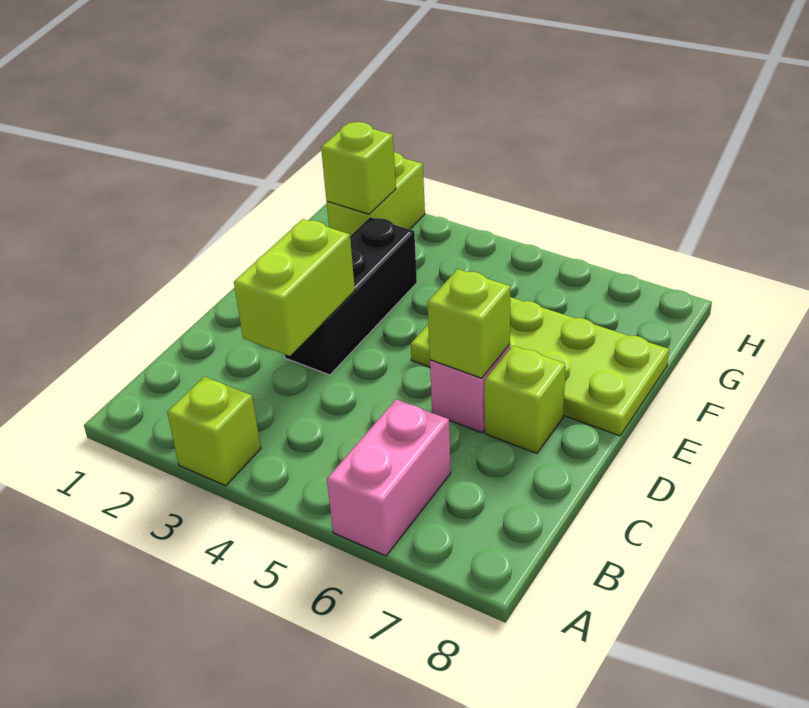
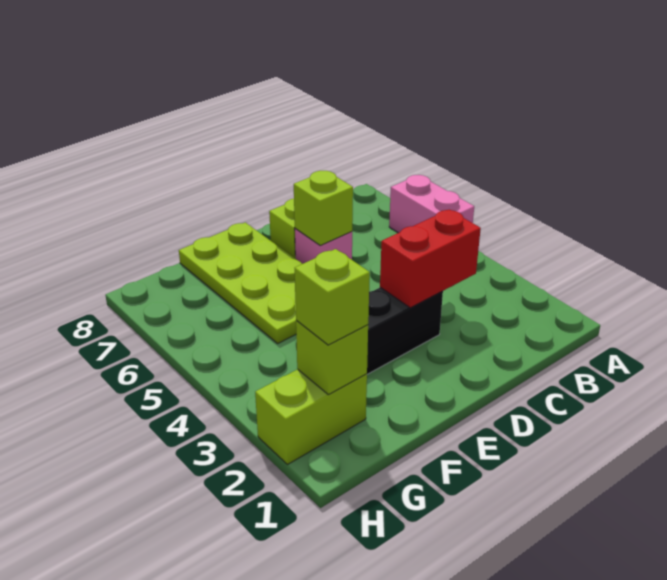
lime brick A3 level 1 -> lime brick G2 level 3
pink brick A6:B6 level 1 -> pink brick A5:A6 level 1
lime brick C3:D3 level 2 -> red brick C3:D3 level 2

